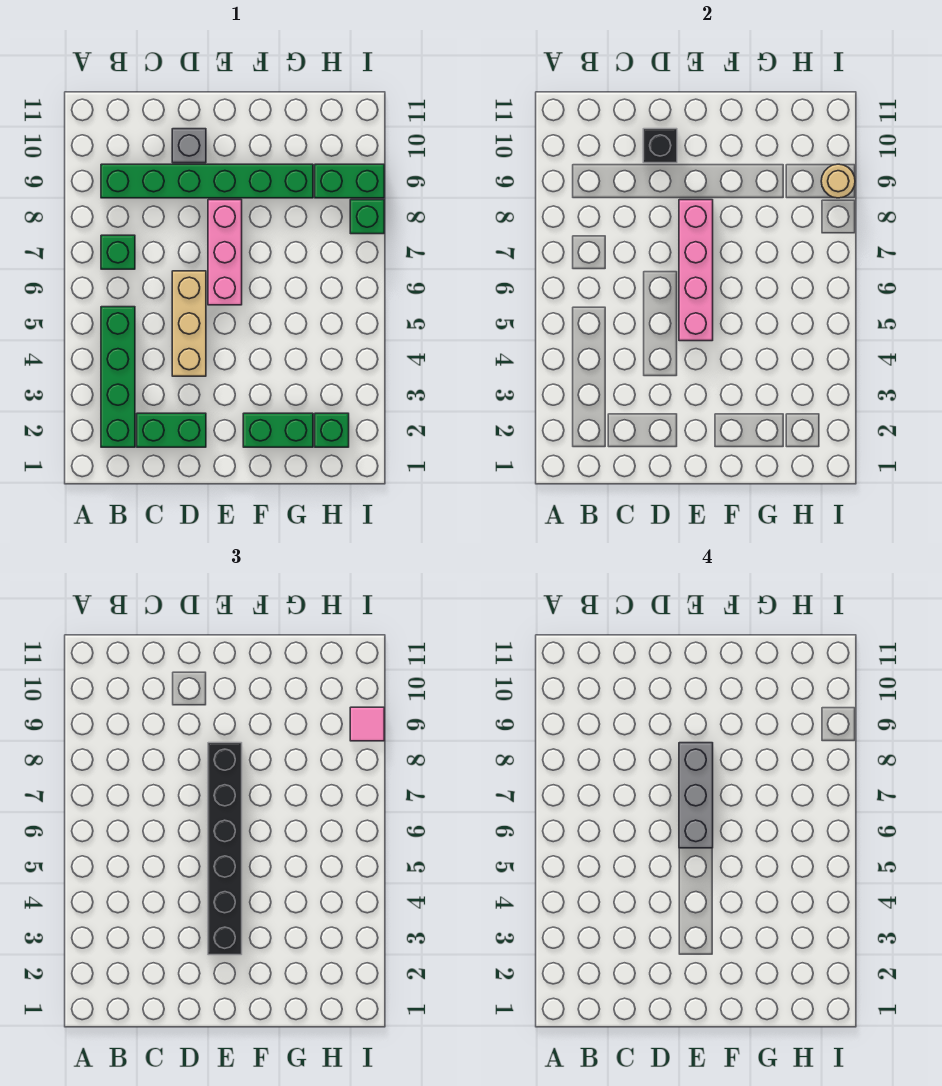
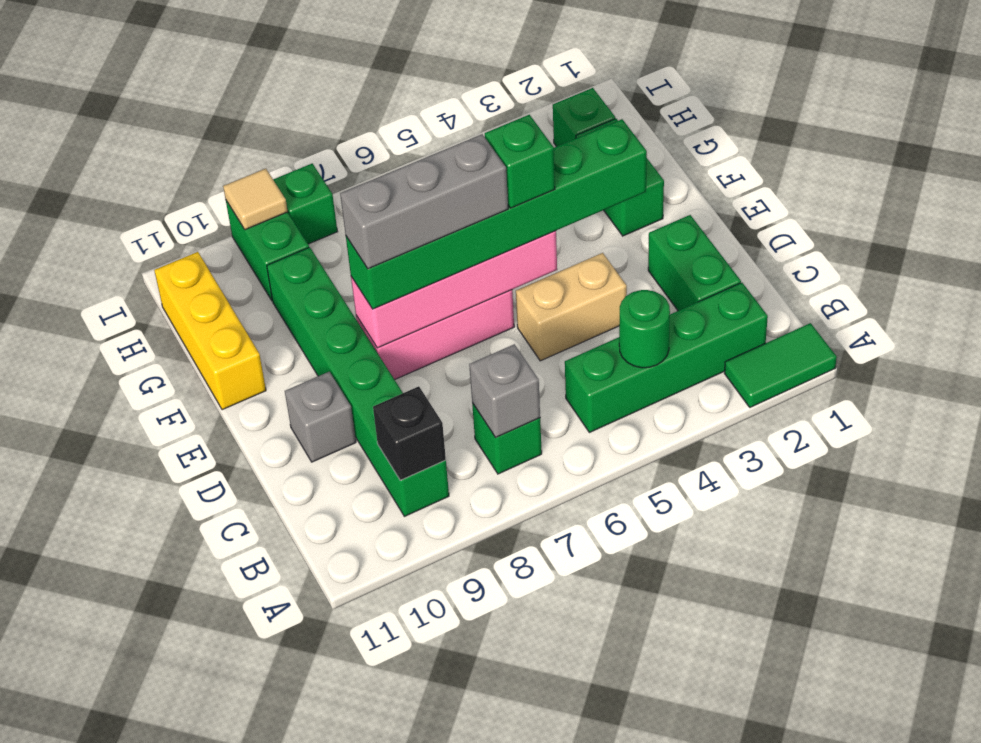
none -> green tile A1:A2 level 1
none -> green round brick B4 level 2
none -> grey brick B7 level 2
tan brick D4:D6 level 1 -> tan brick D4:D5 level 1
black brick D10 level 2 -> black brick B9 level 2
black brick E3:E8 level 3 -> green brick E3:E8 level 3
none -> green brick E5 level 4
none -> yellow brick F11:H11 level 1
tan round brick I9 level 2 -> tan tile I9 level 2
pink tile I9 level 3 -> none

